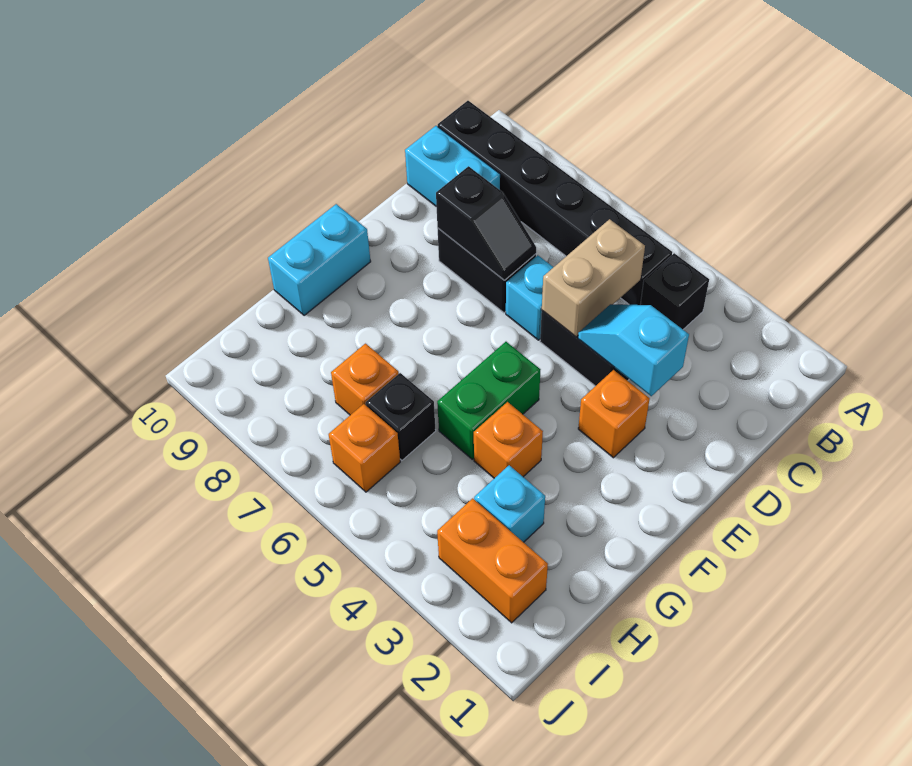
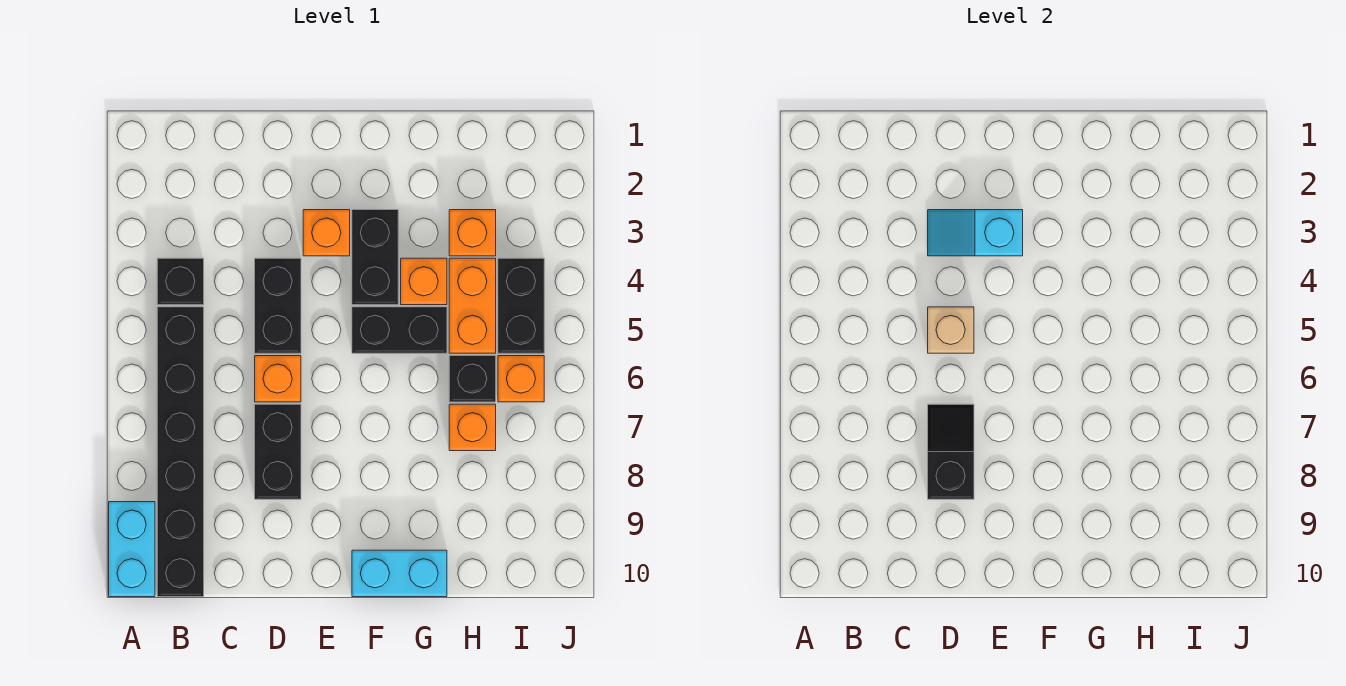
tan brick C5:D5 level 2 -> tan brick D5 level 2
cyan brick C9:C10 level 1 -> cyan brick A9:A10 level 1
cyan slope D3:D4 level 2 top 3 -> cyan slope D3:E3 level 2 top E
cyan brick D6 level 1 -> orange brick D6 level 1
none -> black brick F3:F4 level 1
green brick F5:G5 level 1 -> black brick F5:G5 level 1
cyan brick H3 level 1 -> orange brick H3 level 1
orange brick I2:I3 level 1 -> orange brick H4:H5 level 1
none -> black brick I4:I5 level 1

